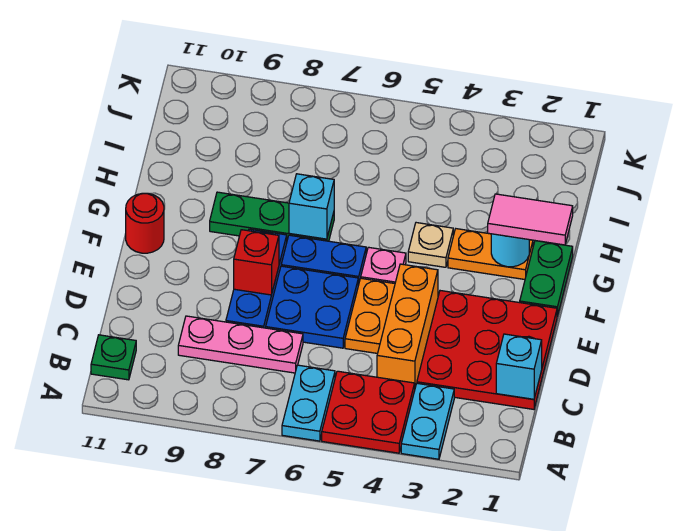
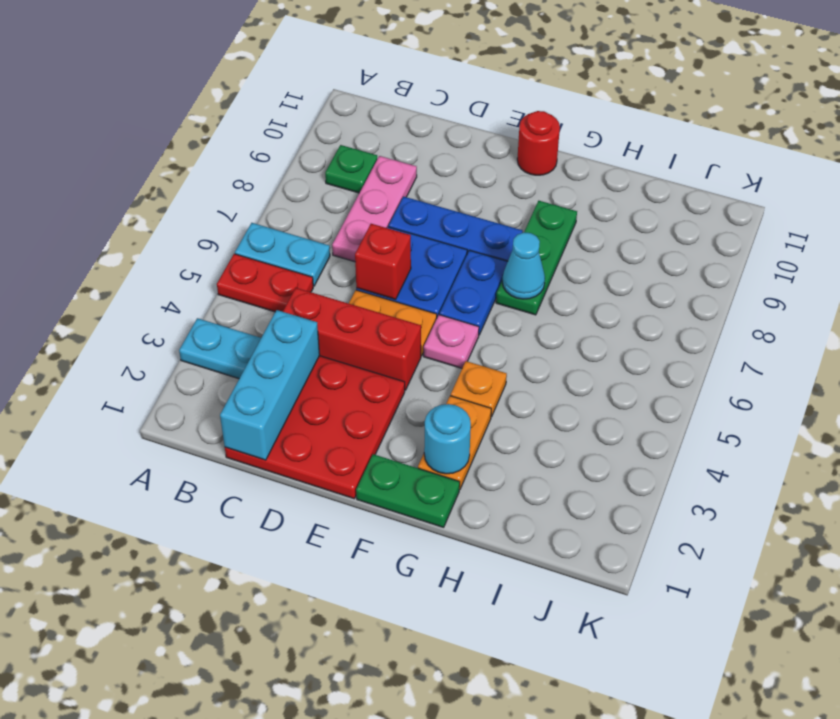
red plate A4:B5 level 1 -> red plate A5:B5 level 1
green plate B11 level 1 -> green plate B9 level 1
cyan brick C1 level 2 -> cyan brick C1:C3 level 2
orange brick C4:E4 level 1 -> red brick C4:E4 level 1
red brick E8 level 2 -> red brick D6 level 2
pink tile G1:G2 level 3 -> none
tan plate G4 level 1 -> orange plate G4 level 1
cyan brick G7 level 2 -> cyan cone G7 level 2

